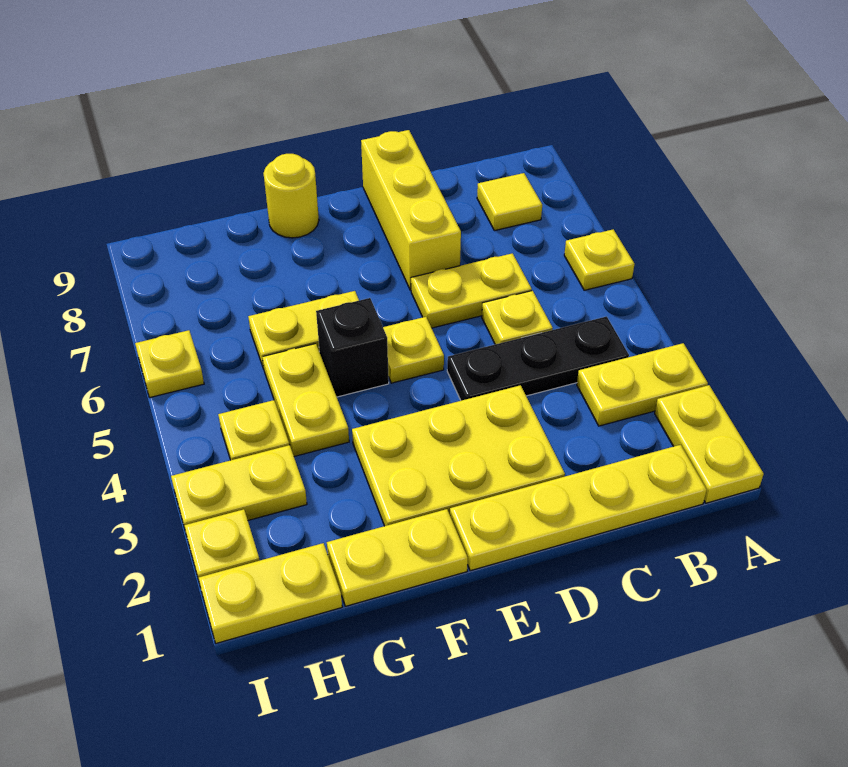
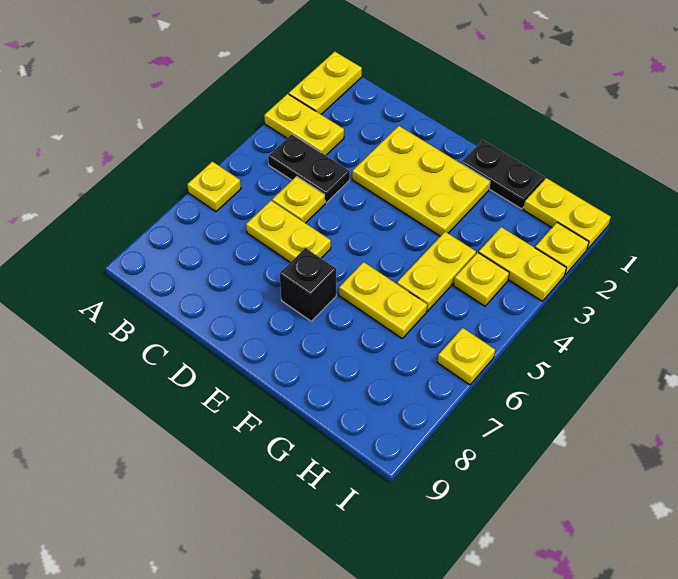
yellow plate B1:E1 level 1 -> none
black plate B4:D4 level 1 -> black plate B4:C4 level 1
yellow tile B8 level 1 -> none
yellow brick D7:D9 level 1 -> none
yellow plate E5 level 1 -> none
yellow plate F1:G1 level 1 -> black plate F1:G1 level 1
black brick F5 level 1 -> black brick E7 level 1
yellow round brick F9 level 1 -> none

